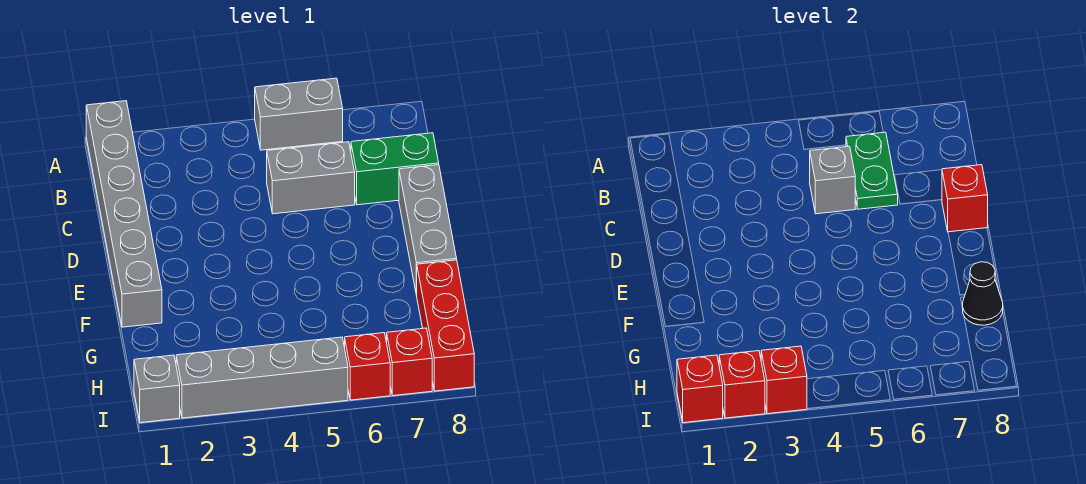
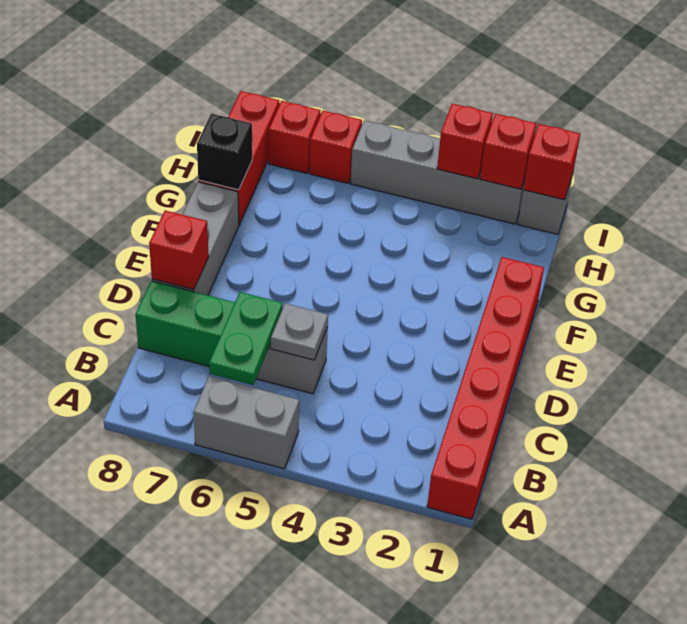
grey brick A1:F1 level 1 -> red brick A1:F1 level 1
grey brick C5 level 2 -> grey plate C5 level 2
black cone G8 level 2 -> black brick G8 level 2

